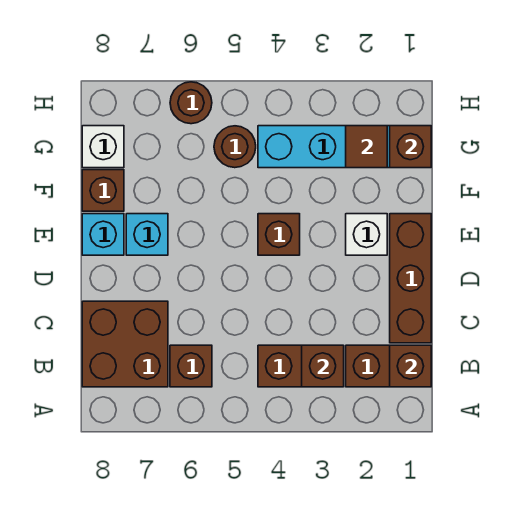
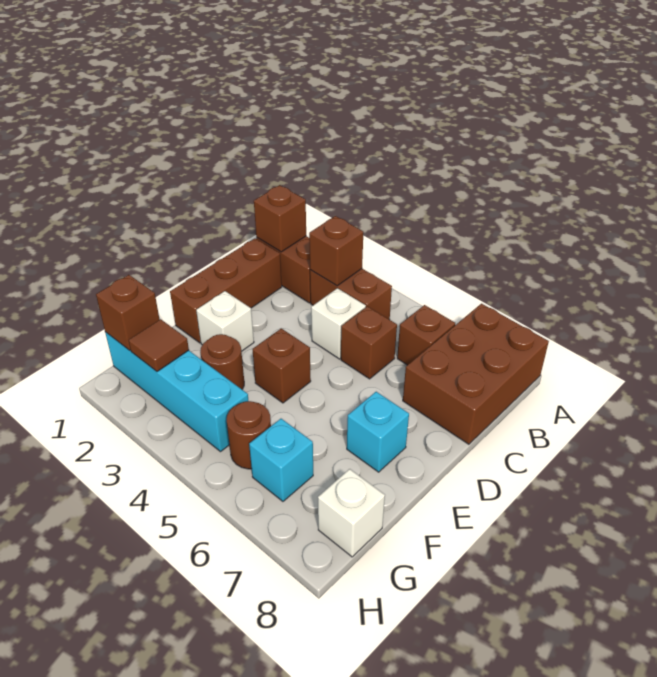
brown brick B7:C8 level 1 -> brown brick A7:C8 level 1
none -> white brick C4 level 1
cyan brick E8 level 1 -> cyan brick G6 level 1
brown brick F8 level 1 -> brown brick C5 level 1
brown round brick H6 level 1 -> brown round brick F3 level 1

